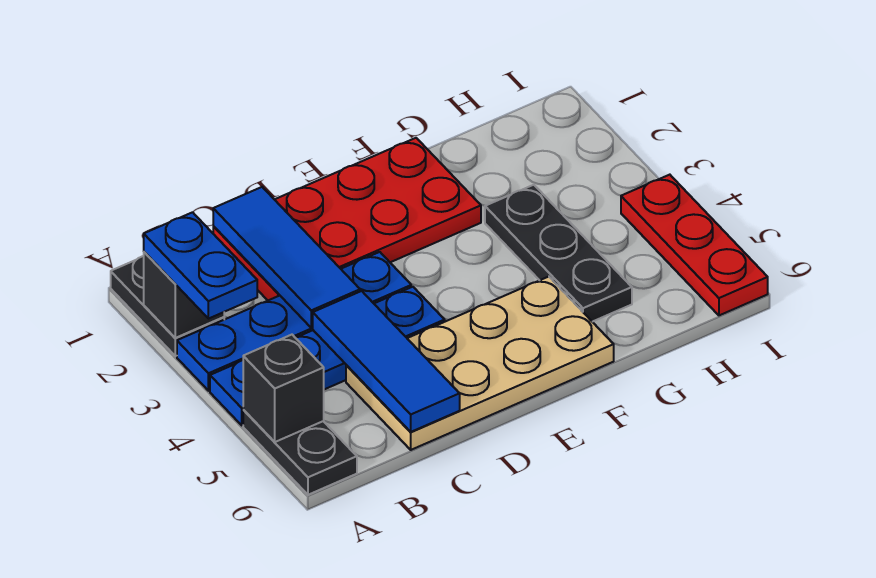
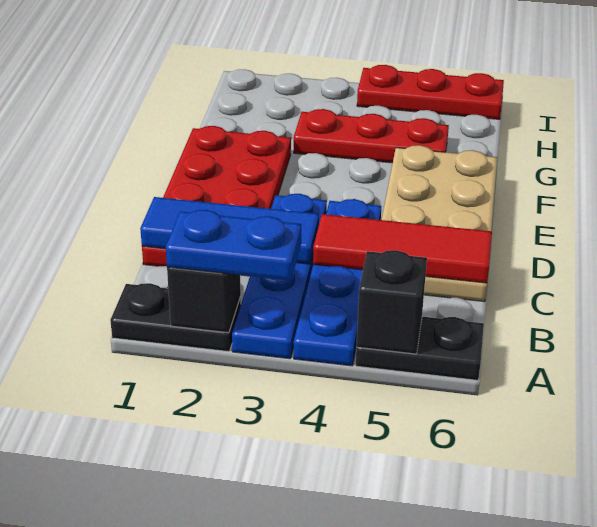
blue tile C4:C6 level 2 -> red tile C4:C6 level 2
black plate G3:G5 level 1 -> red plate G3:G5 level 1

